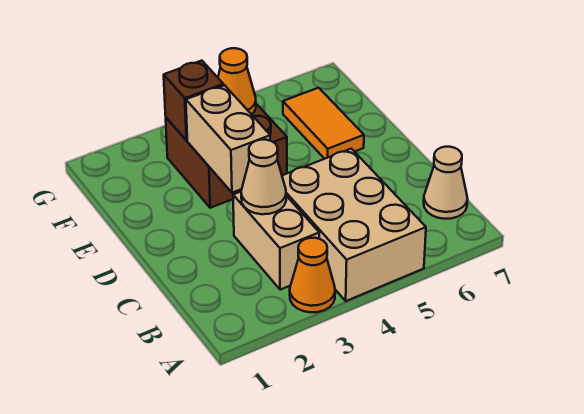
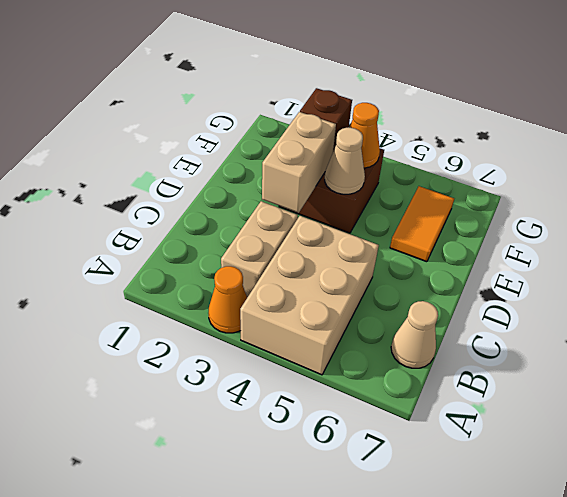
tan cone C3 level 2 -> tan cone E4 level 2

